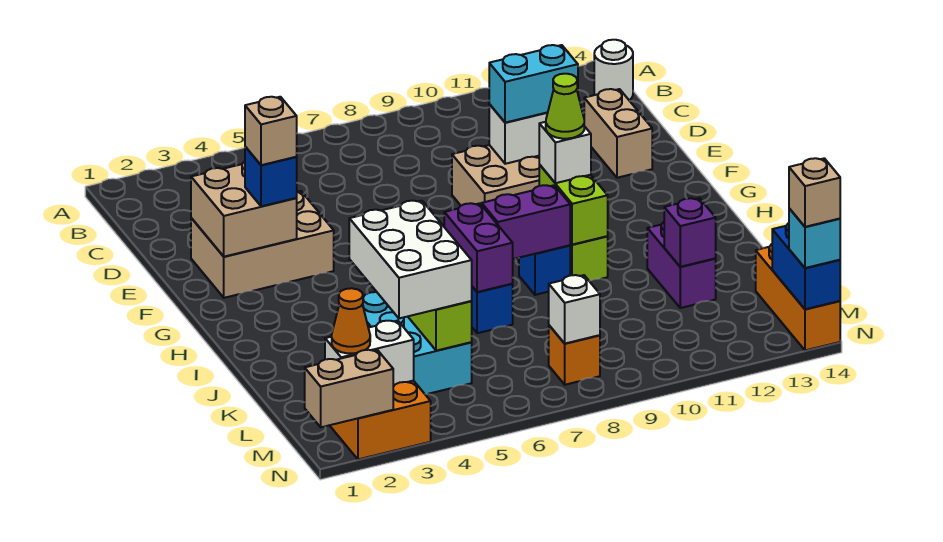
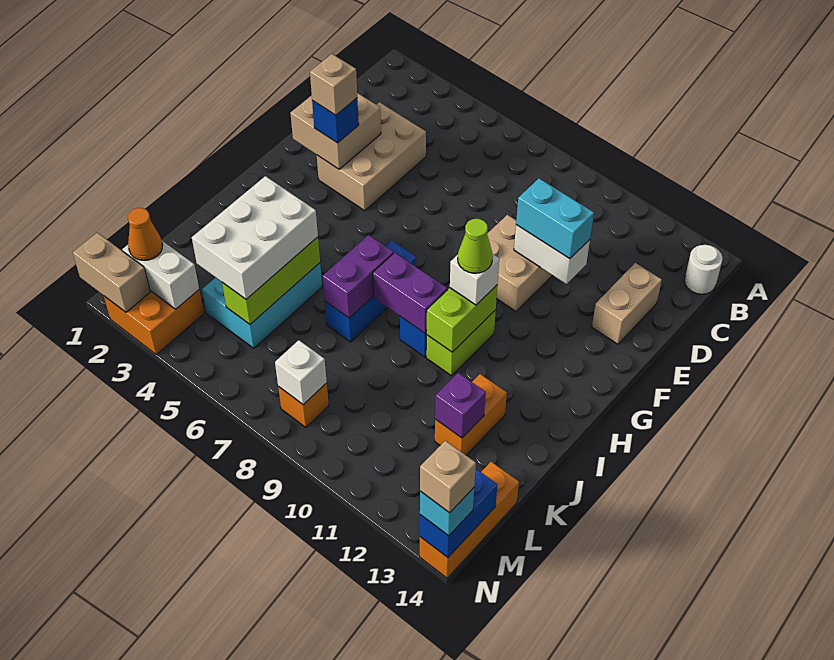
tan brick E2:F4 level 1 -> tan brick D3:F4 level 1
purple brick J12:K12 level 1 -> orange brick J12:K12 level 1

